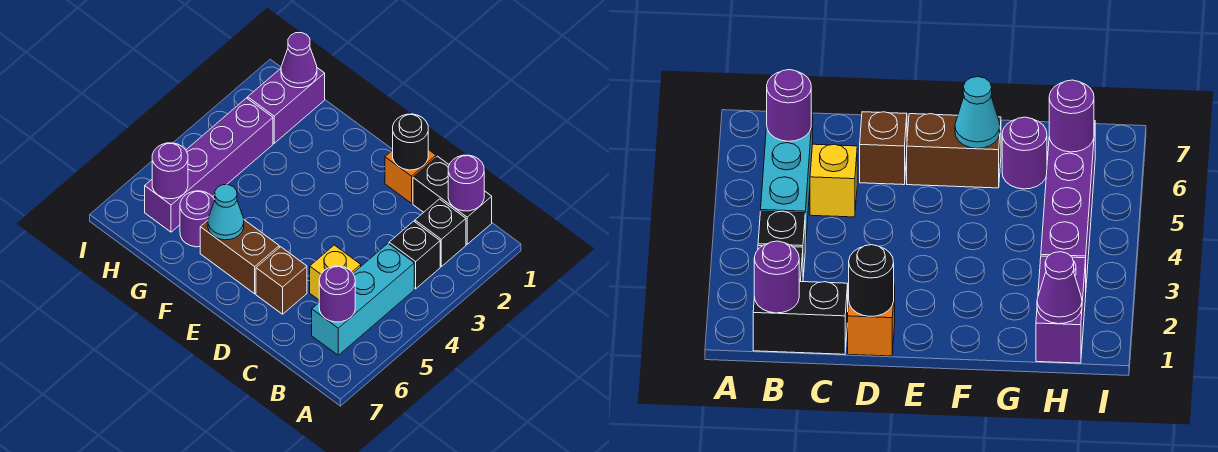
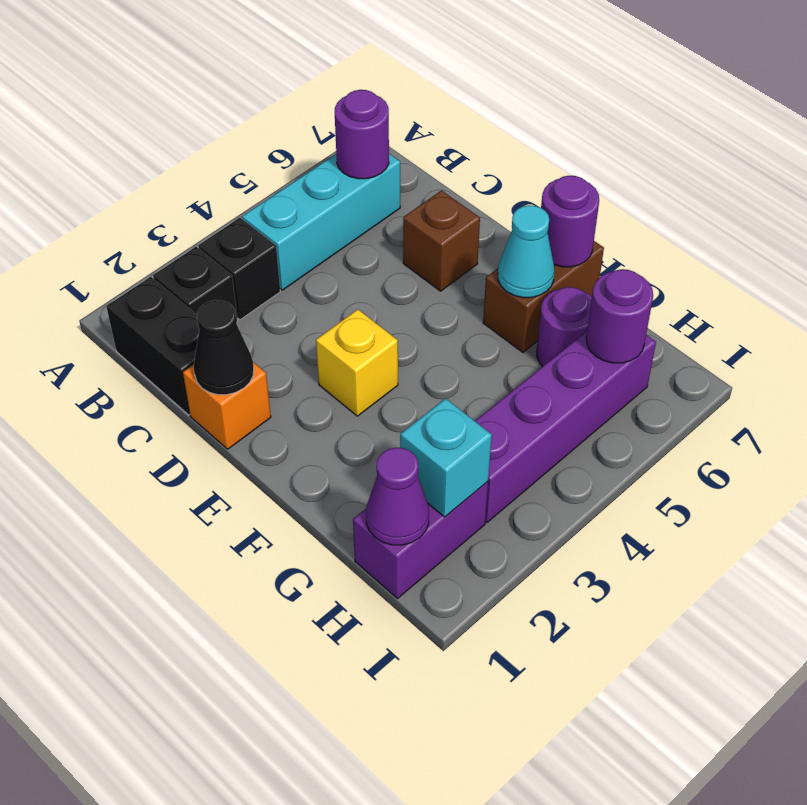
purple round brick B1 level 2 -> purple round brick F7 level 2
yellow brick C5 level 1 -> yellow brick E3 level 1
black round brick D1 level 2 -> black cone D1 level 2
brown brick E6:F6 level 1 -> brown brick F6:F7 level 1
none -> cyan brick H2 level 2

